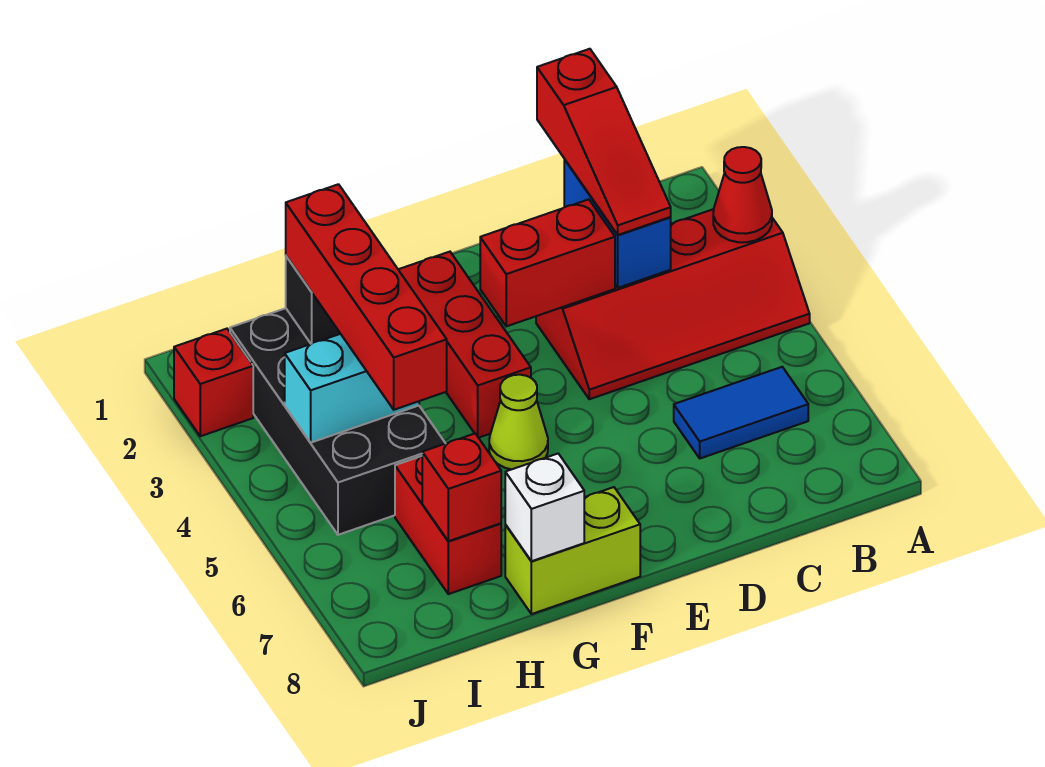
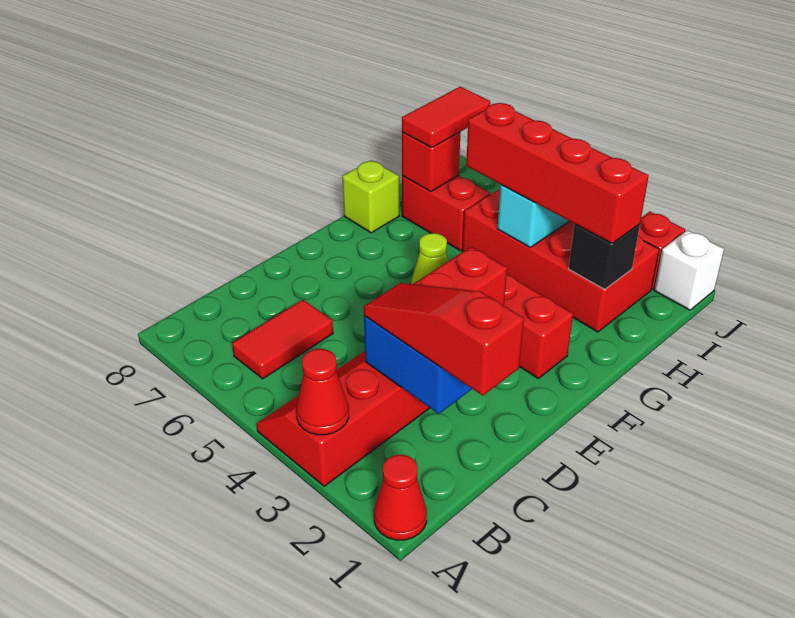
none -> red cone A1 level 1
blue tile B6:C6 level 1 -> red tile B6:C6 level 1
lime brick F8:G8 level 1 -> lime brick G8 level 1
white brick G8 level 2 -> white brick J1 level 1
black brick H2:I5 level 1 -> red brick H2:I5 level 1
none -> red tile H7:I7 level 3

